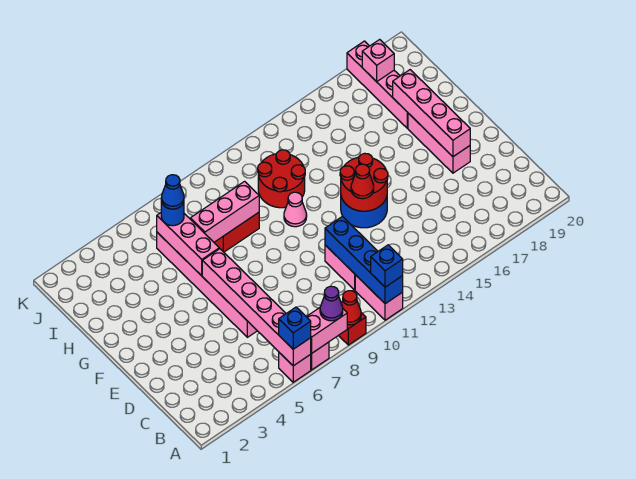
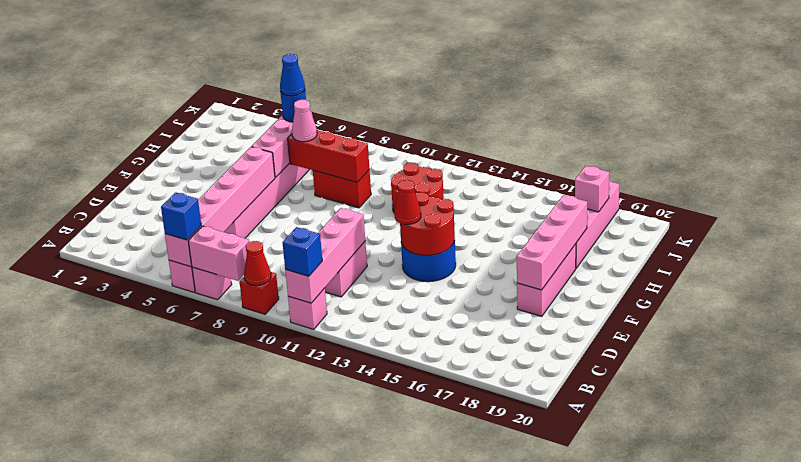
purple cone A8 level 3 -> none
pink brick A11:B11 level 1 -> pink brick A11 level 1
blue brick A11:D11 level 2 -> pink brick A11:D11 level 2
pink cone G11 level 1 -> pink cone H7 level 3
pink brick H7:H9 level 2 -> red brick H7:H9 level 2

